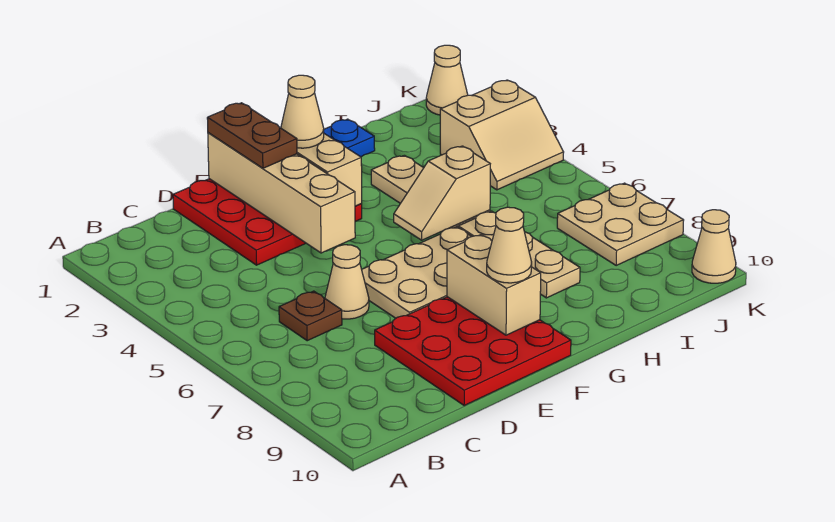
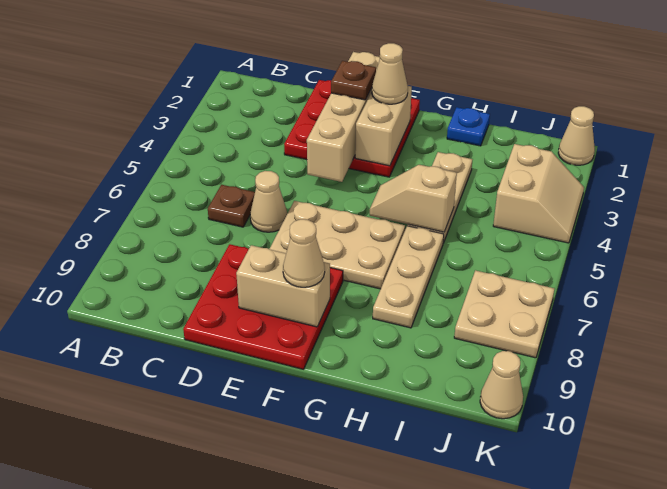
brown plate E1:E2 level 3 -> brown plate E2 level 3
tan brick F8:F9 level 2 -> tan brick E9:F9 level 2
tan slope J3:K4 level 1 top 3 -> tan slope J3:K4 level 1 top J

